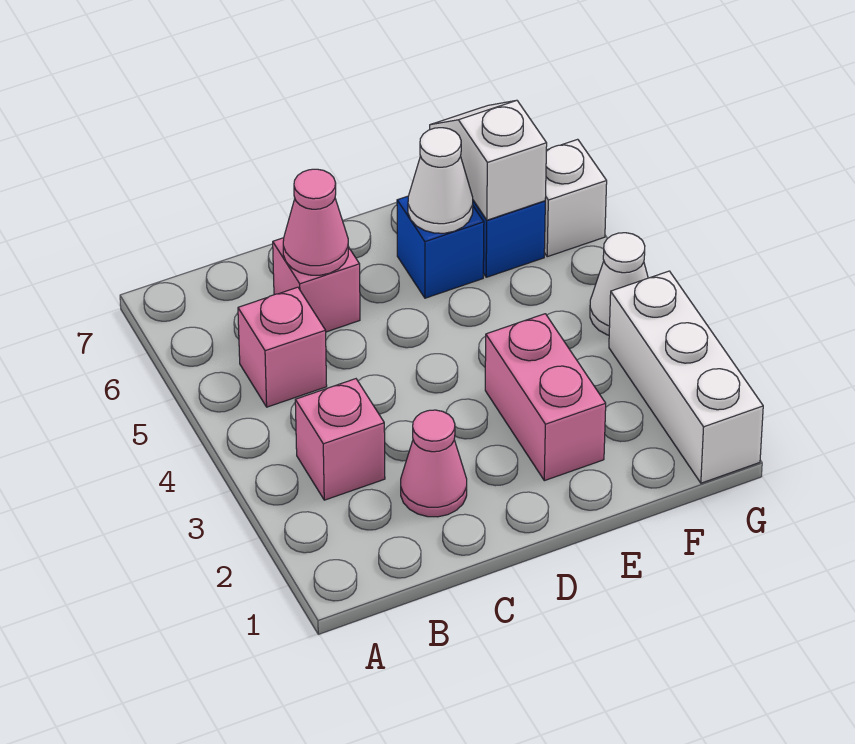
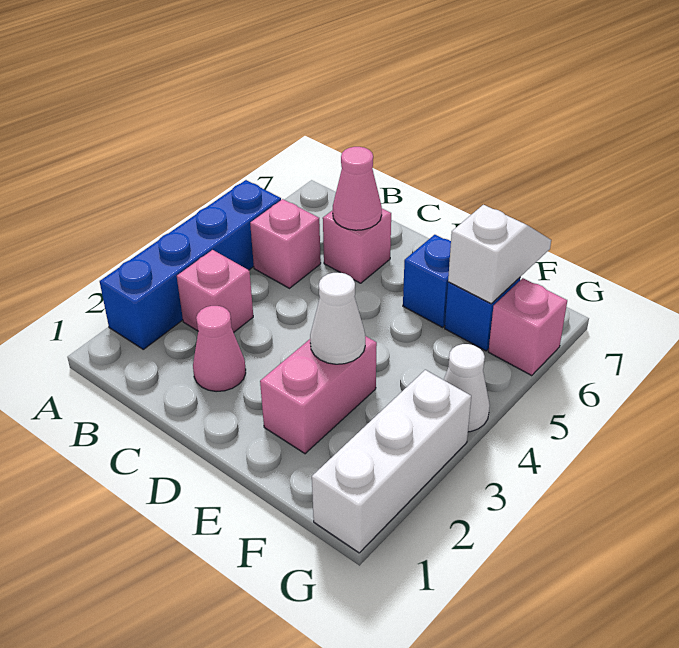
none -> blue brick A2:A5 level 1
white cone E6 level 2 -> white cone E3 level 2
white brick G6 level 1 -> pink brick G6 level 1

